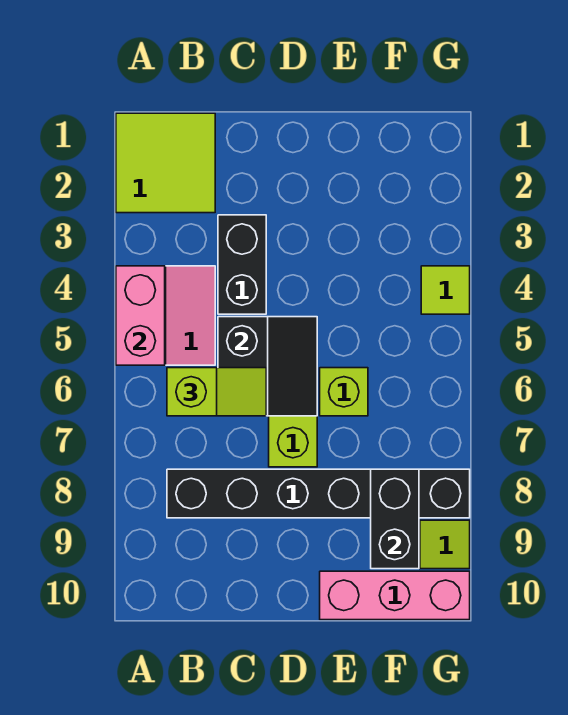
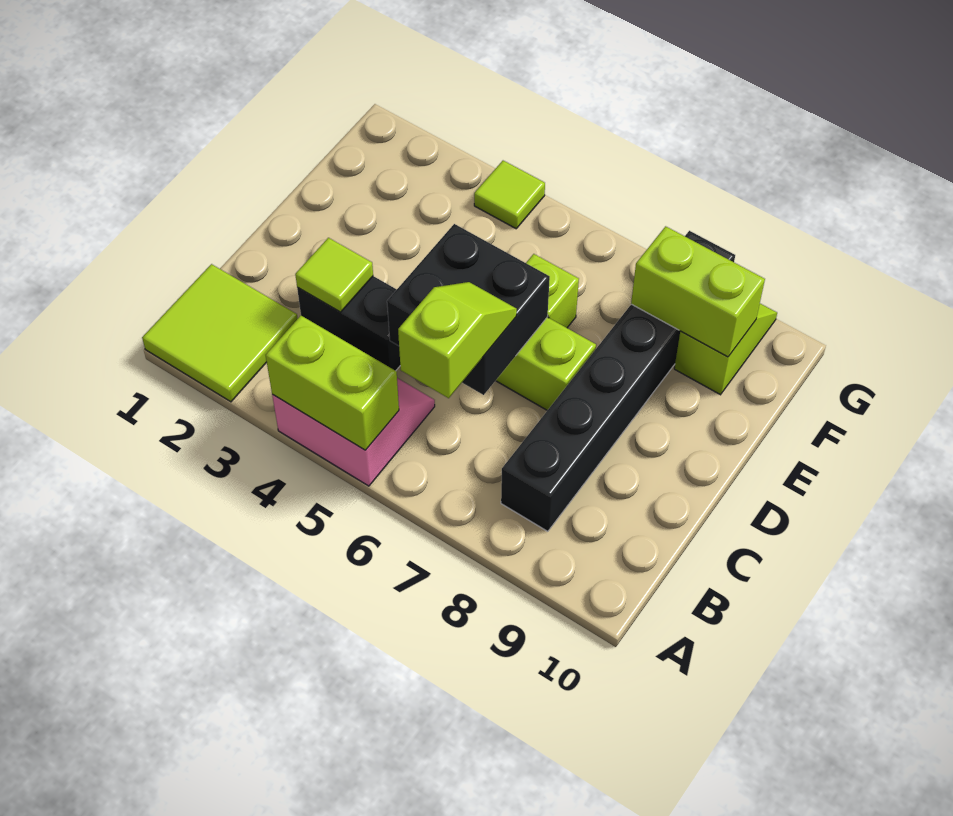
pink brick A4:A5 level 2 -> lime brick A4:A5 level 2
none -> lime tile C3 level 2
black slope C5:D6 level 2 top C -> black brick C5:D6 level 2
pink brick E10:G10 level 1 -> none
black brick F8:F9 level 2 -> lime brick F8:F9 level 2

